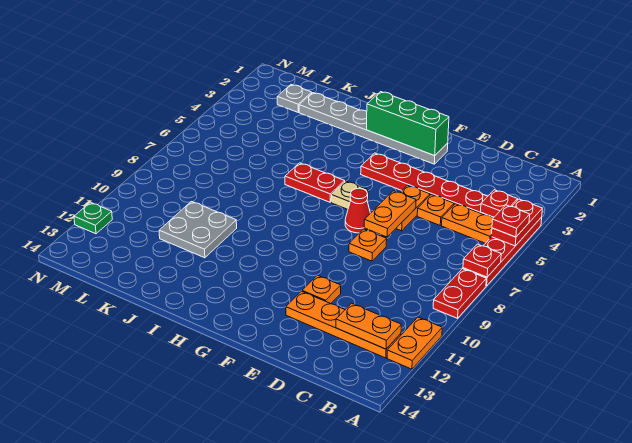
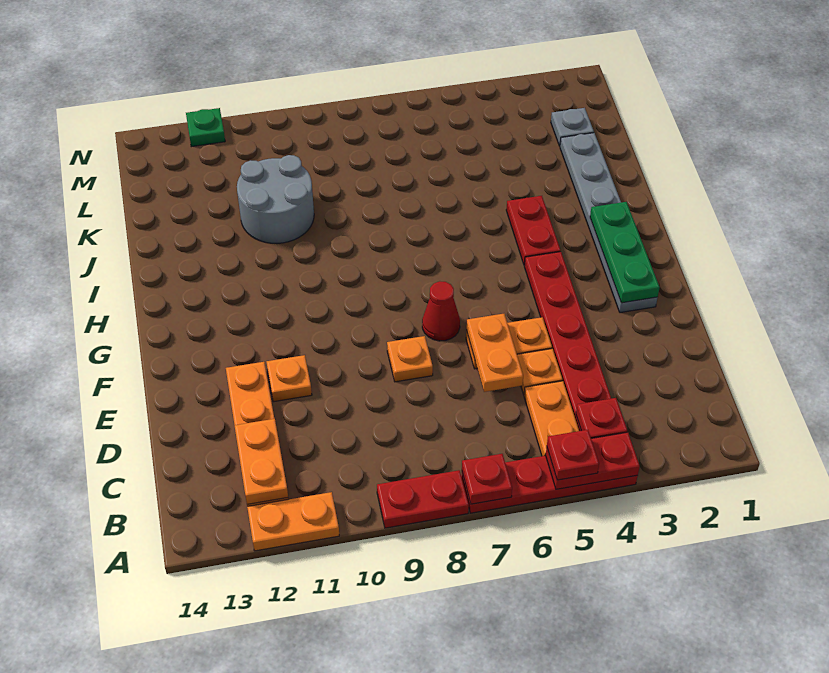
orange plate E6:E7 level 2 -> orange plate D6:E6 level 2
green brick F2:H2 level 2 -> green plate F2:H2 level 2
tan plate G6 level 1 -> none
red plate H6:I6 level 1 -> red plate H4:I4 level 1
grey plate J10:K11 level 1 -> grey round brick J10:K11 level 1

